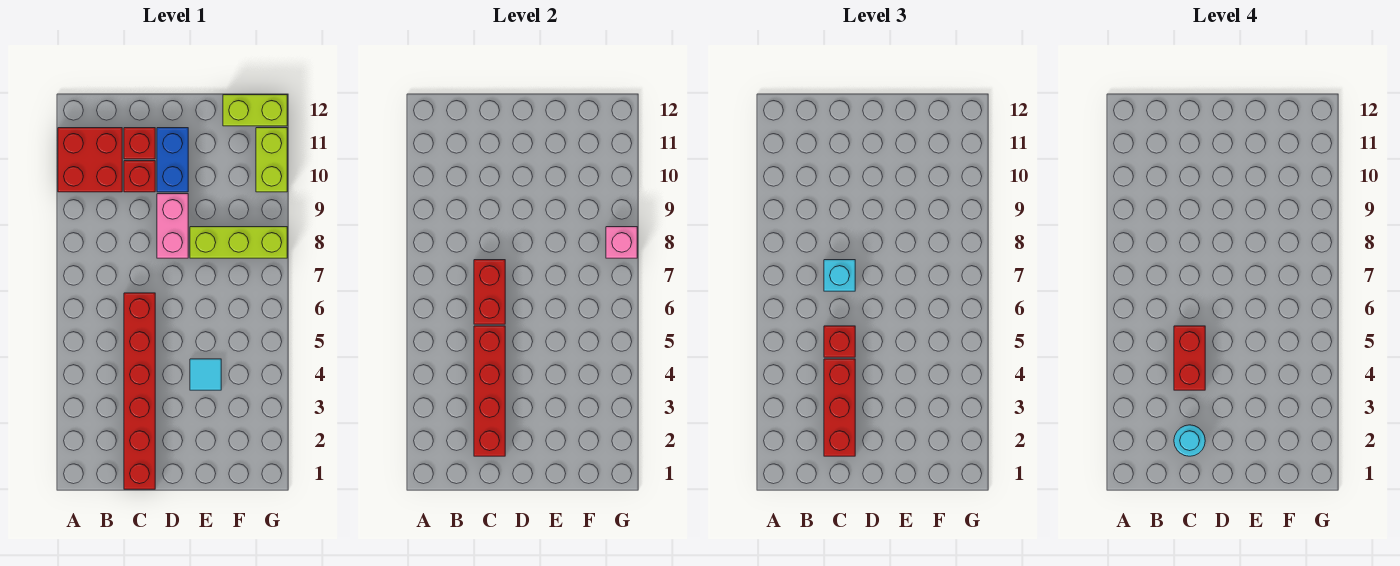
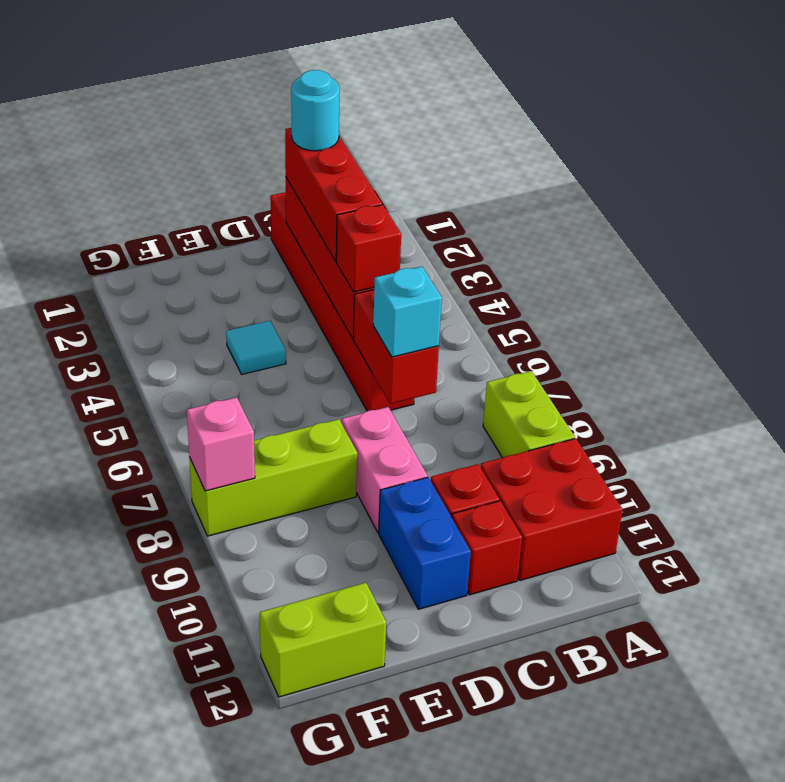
red brick C4:C5 level 4 -> none
lime brick G10:G11 level 1 -> lime brick A8:A9 level 1

